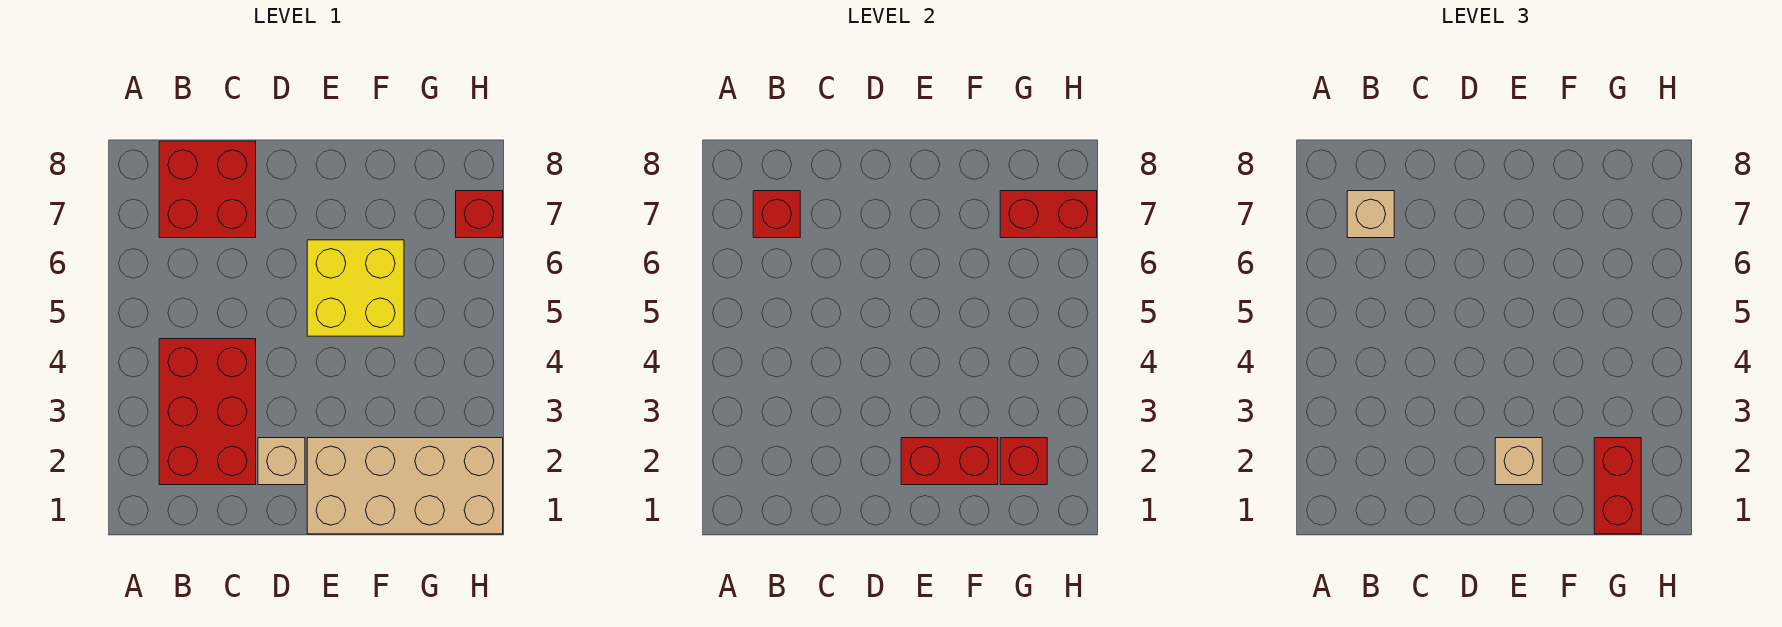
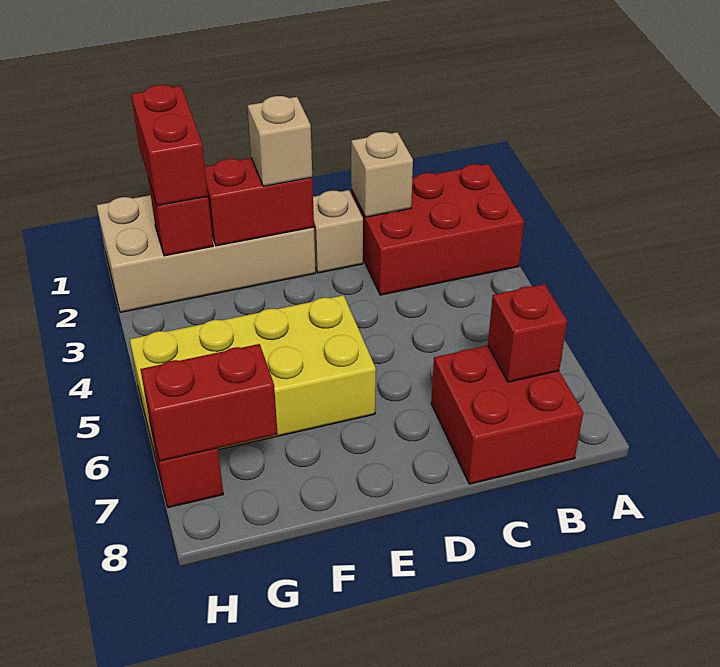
red brick B2:C4 level 1 -> red brick A2:C3 level 1
tan brick B7 level 3 -> tan brick C2 level 2
yellow brick E5:F6 level 1 -> yellow brick E5:H6 level 1

